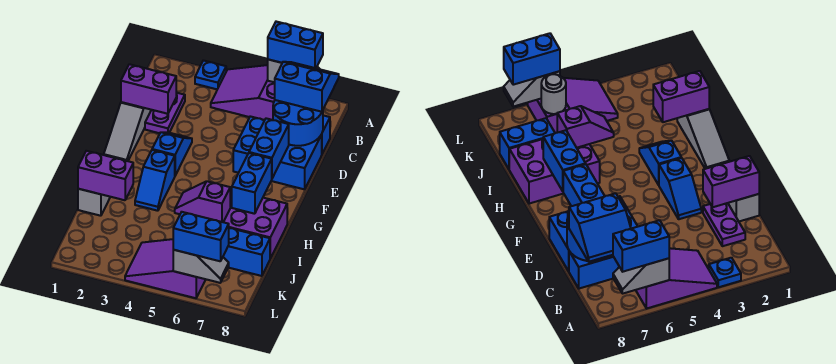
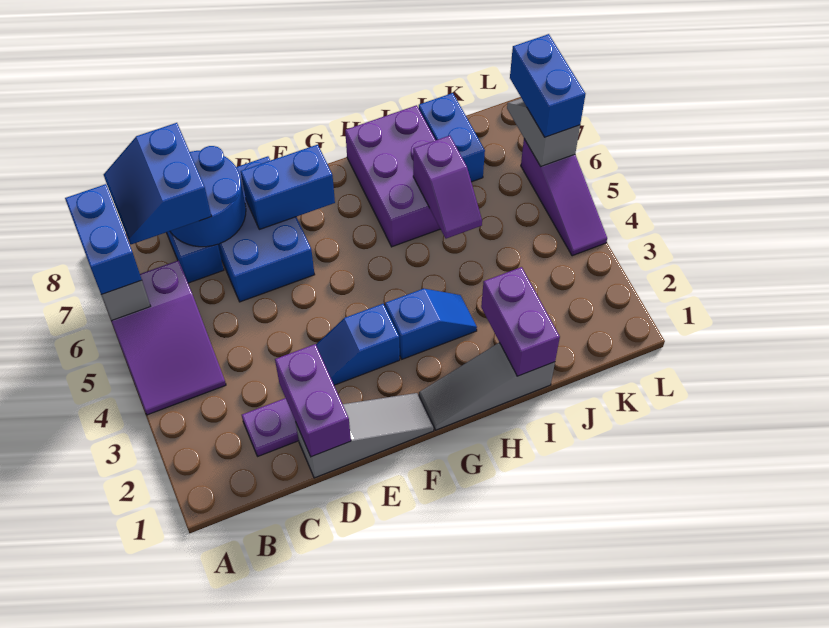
blue plate A3 level 1 -> none
blue brick G7:H7 level 2 -> none
purple slope K4:L6 level 1 top 6 -> purple slope L4:L6 level 1 top 6
grey round brick K6 level 2 -> none

